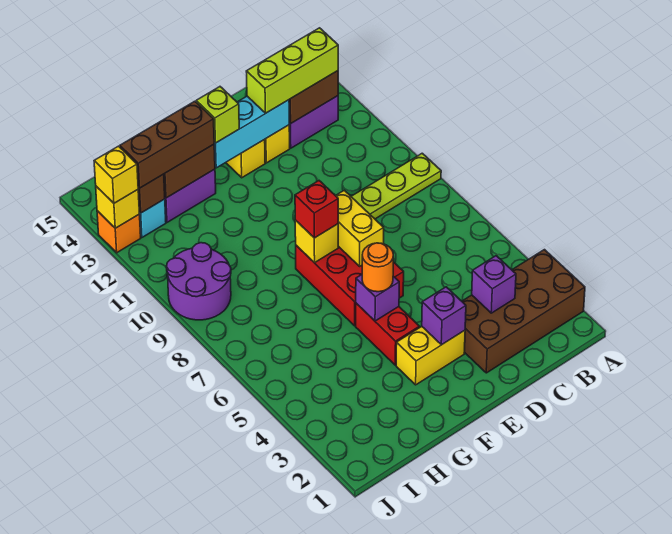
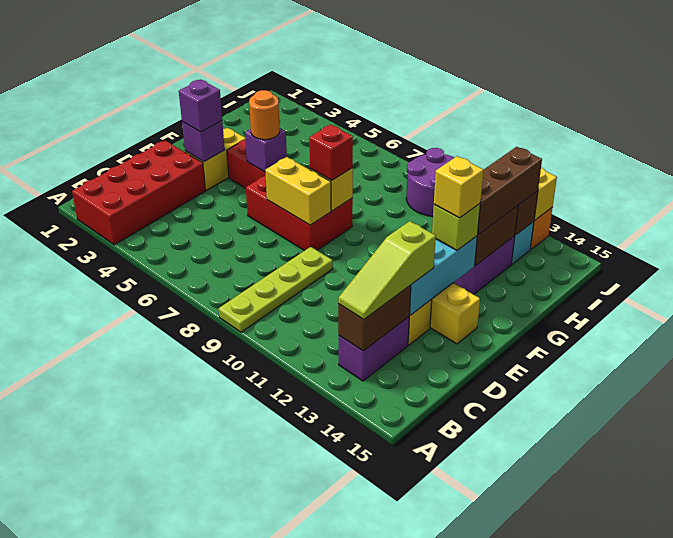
brown brick A2:D3 level 1 -> red brick A2:D3 level 1
lime brick B13:D13 level 3 -> lime slope B13:D13 level 3 top D
purple brick C3 level 2 -> purple brick E3 level 3
yellow brick J13 level 3 -> yellow brick F13 level 4

